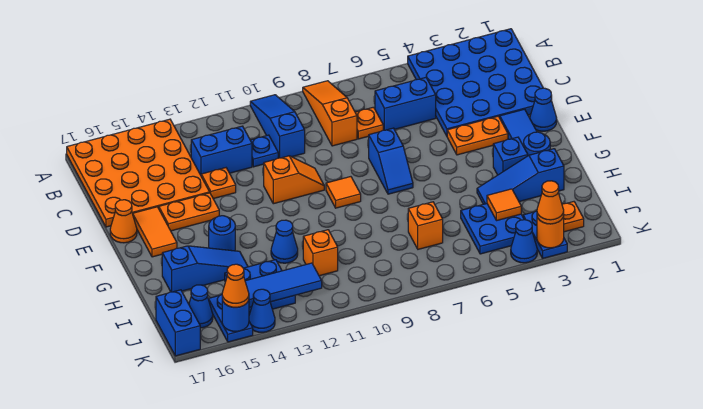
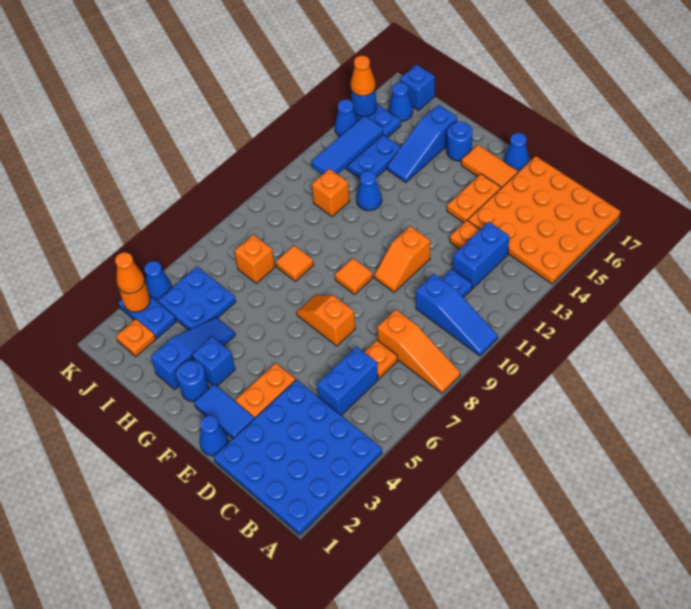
blue slope E7:F7 level 1 top E -> orange slope E7:F7 level 1 top E
orange cone E17 level 1 -> blue cone E17 level 1
blue round brick G14 level 1 -> blue round brick G16 level 1
orange tile I4 level 2 -> orange tile H8 level 1
blue brick J17:K17 level 1 -> blue brick J17 level 1

